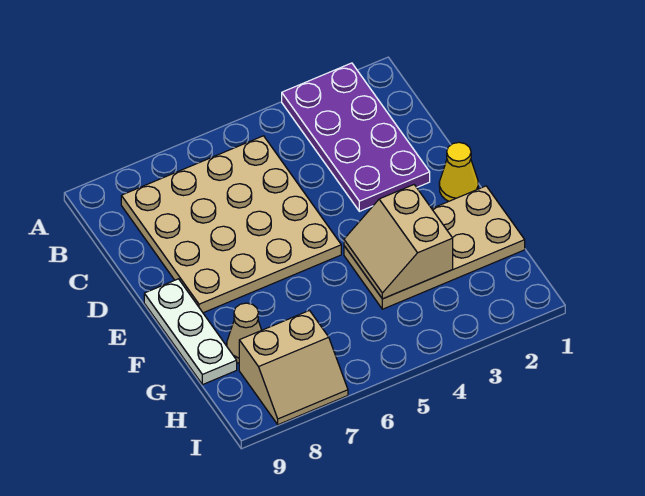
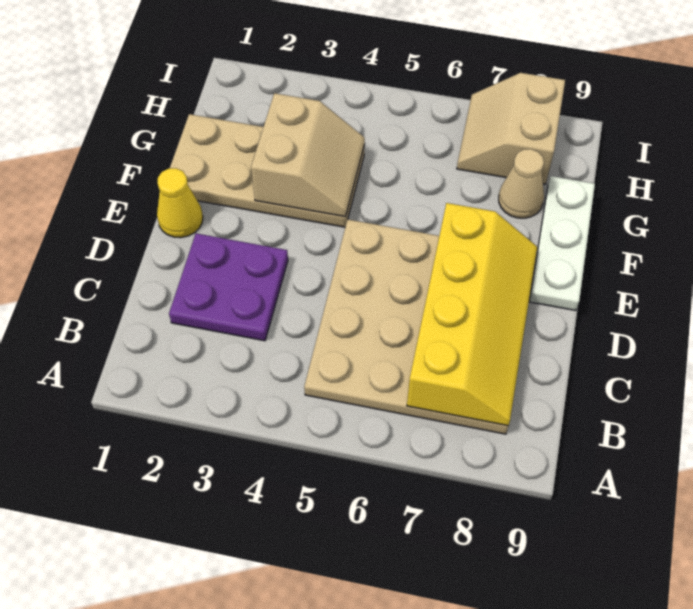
purple plate A2:D3 level 1 -> purple plate C2:D3 level 1
none -> yellow slope B7:E8 level 2 top 7
tan slope H7:I8 level 1 top H -> tan slope H7:I8 level 1 top 8

